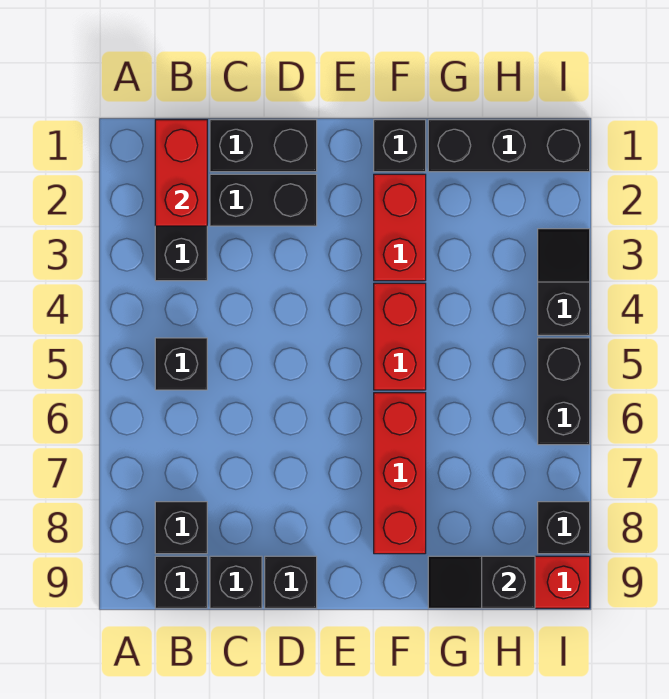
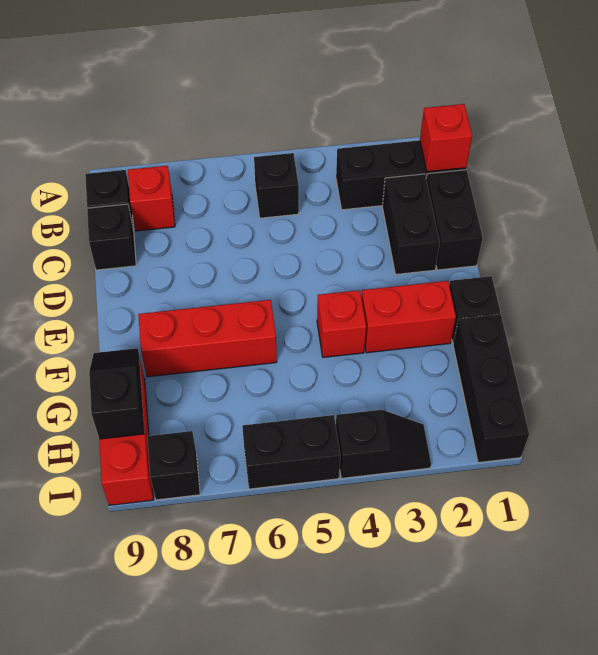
red brick B1:B2 level 2 -> red brick B1 level 2
black brick B8 level 1 -> red brick B8 level 1
black brick D9 level 1 -> none
red brick F4:F5 level 1 -> red brick F4 level 1

